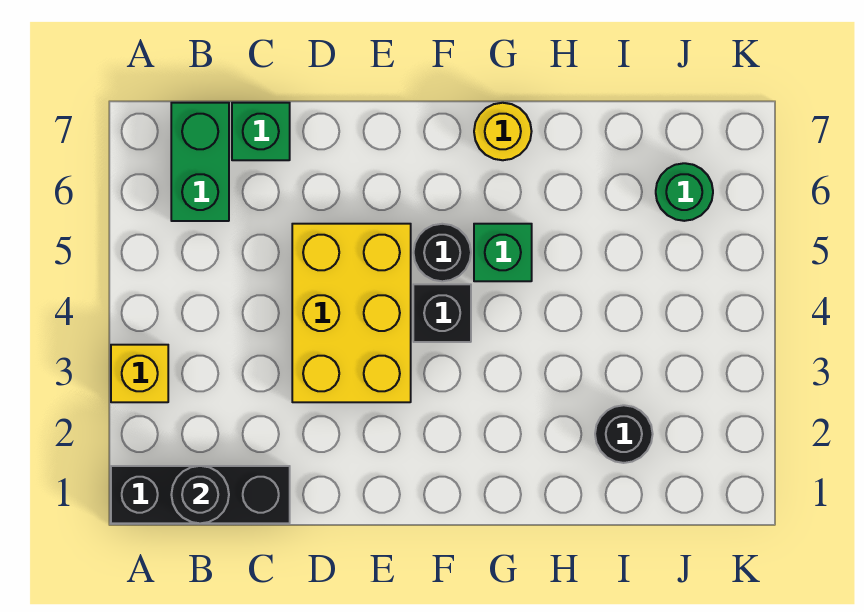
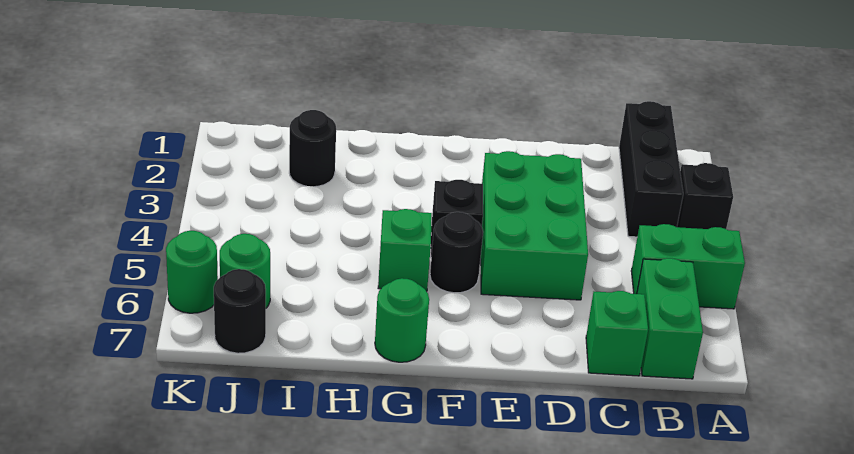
black brick A1:C1 level 1 -> black brick B1:B3 level 1
yellow brick A3 level 1 -> black brick A3 level 1
none -> green brick A5:B5 level 1
black round brick B1 level 2 -> black round brick J7 level 1
yellow brick D3:E5 level 1 -> green brick D3:E5 level 1
yellow round brick G7 level 1 -> green round brick G7 level 1
none -> green round brick K6 level 1

